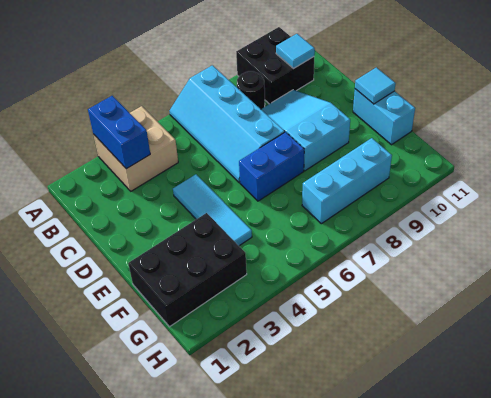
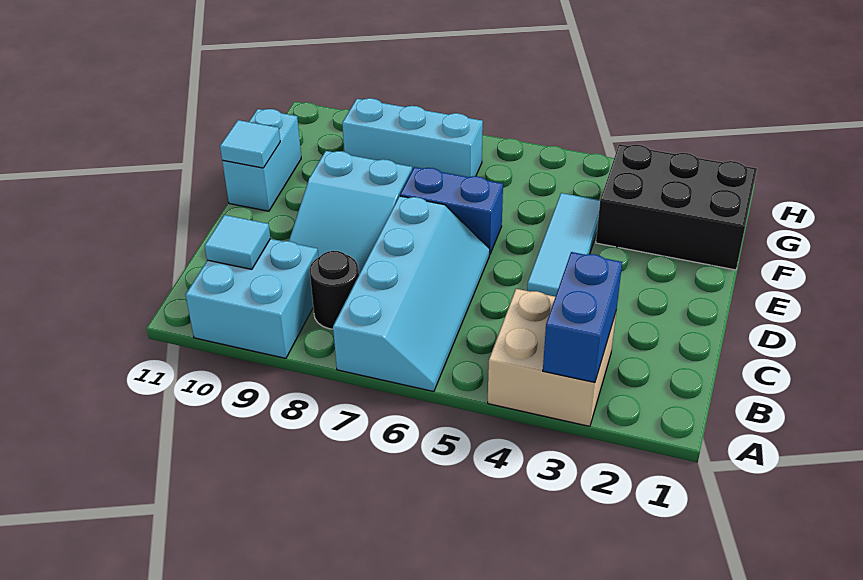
black brick A9:B10 level 1 -> cyan brick A9:B10 level 1

